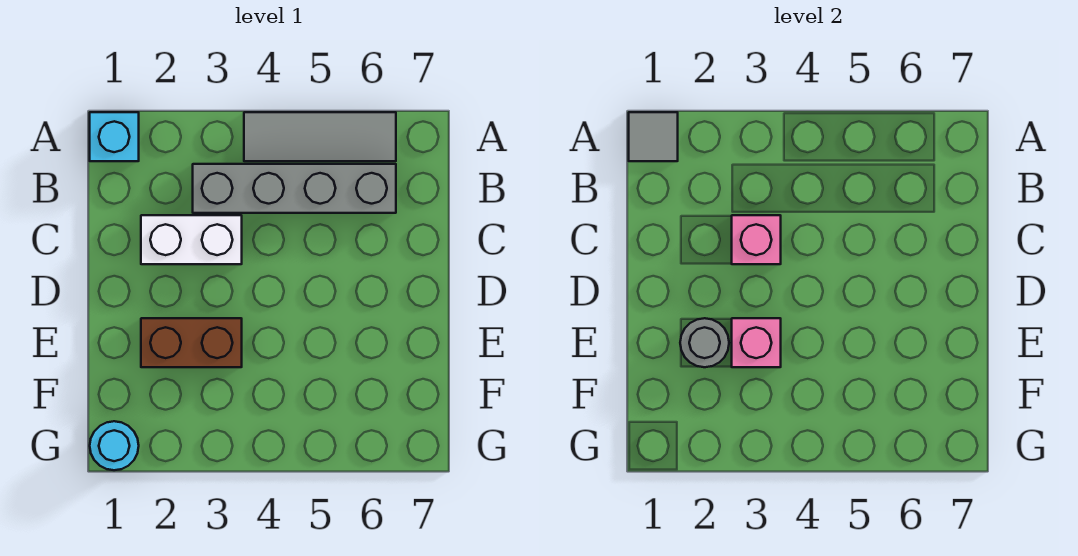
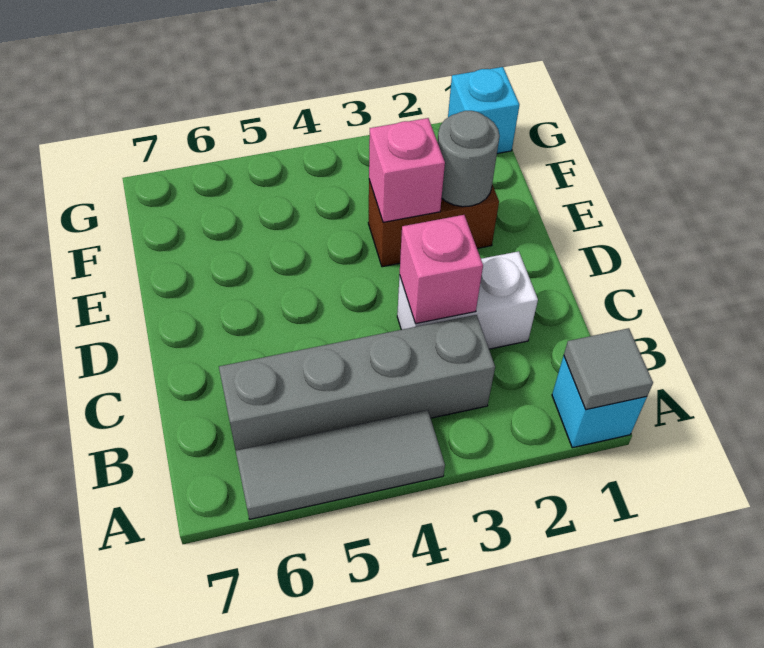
cyan round brick G1 level 1 -> cyan brick G1 level 1

